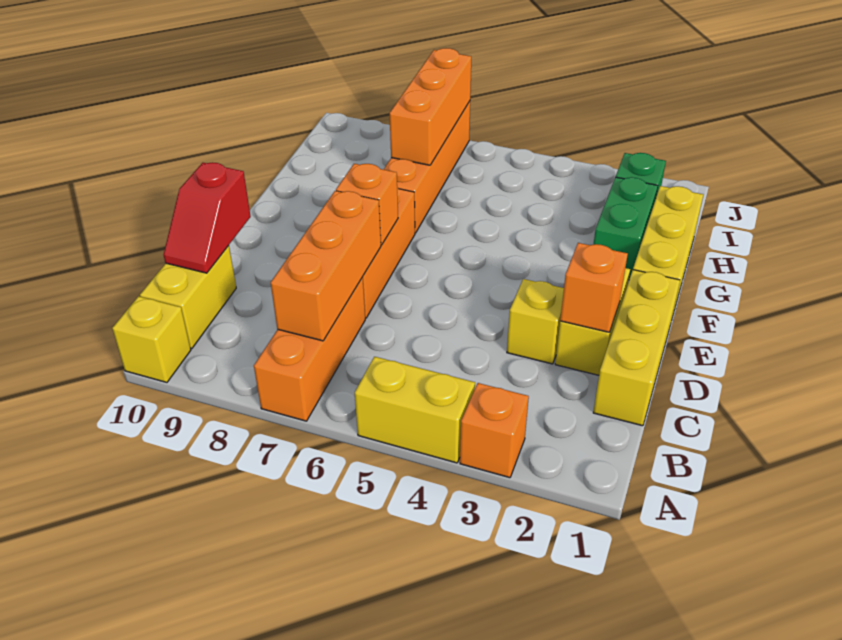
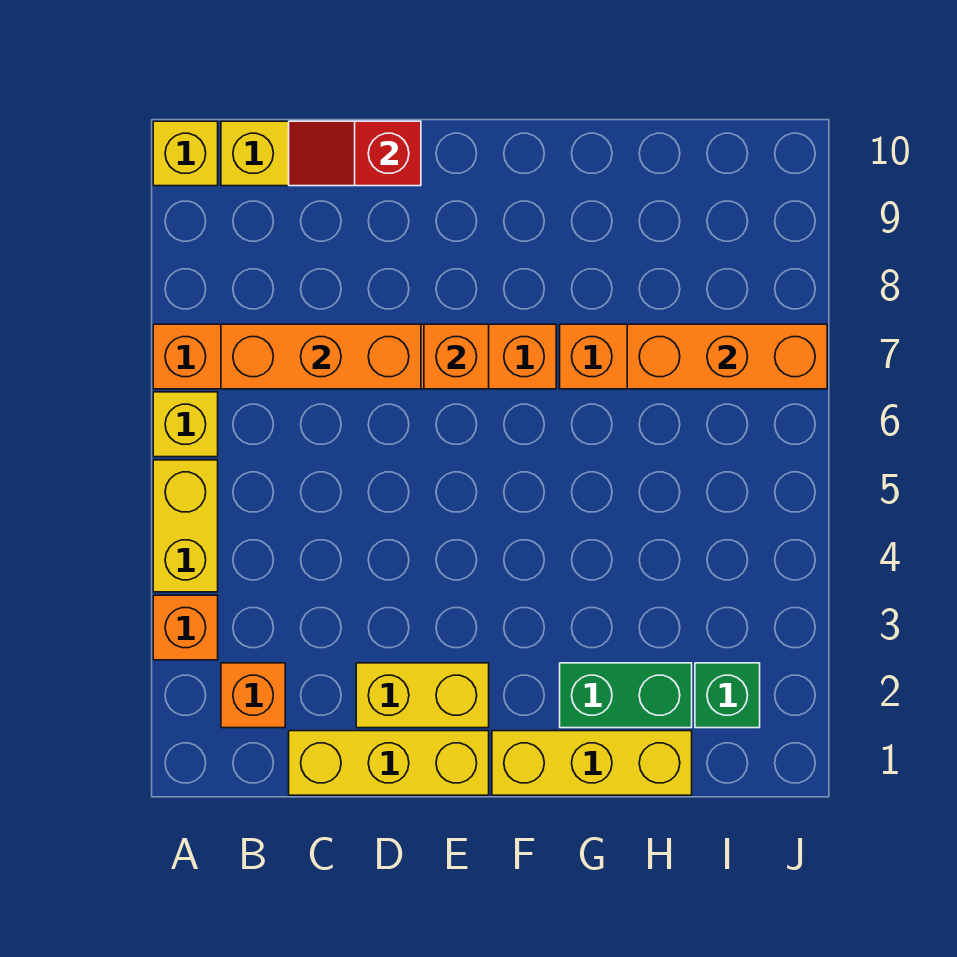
orange brick D2 level 2 -> orange brick B2 level 1
yellow brick D3 level 1 -> yellow brick A6 level 1

